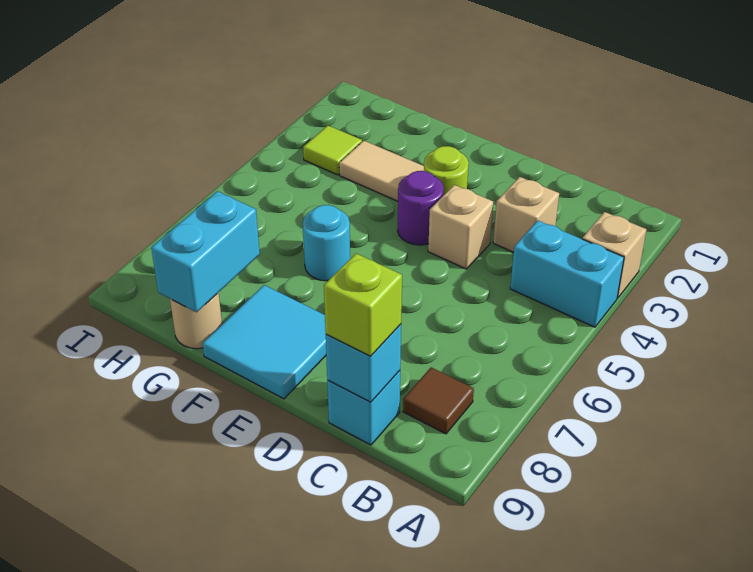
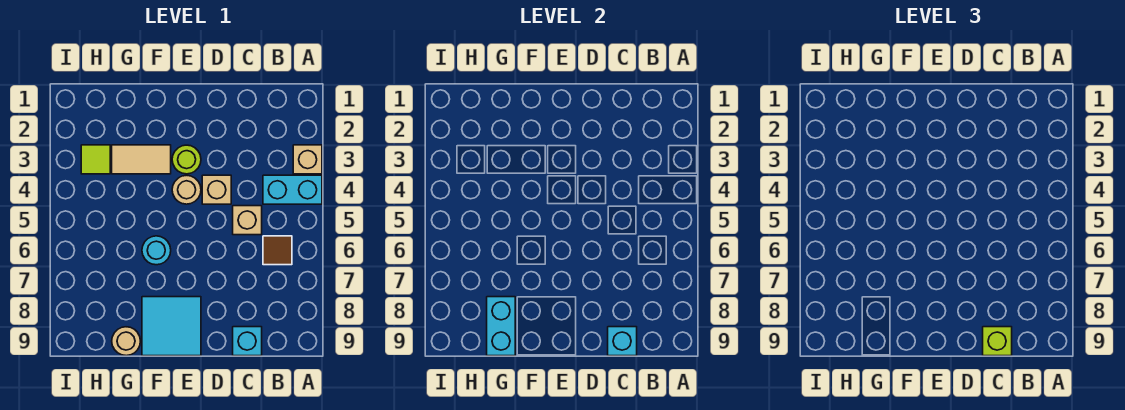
brown tile B8 level 1 -> brown tile B6 level 1
tan brick C3 level 1 -> tan brick C5 level 1
purple round brick E4 level 1 -> tan round brick E4 level 1

